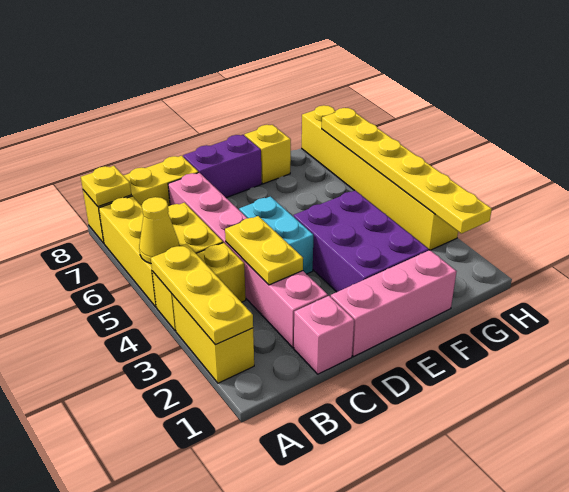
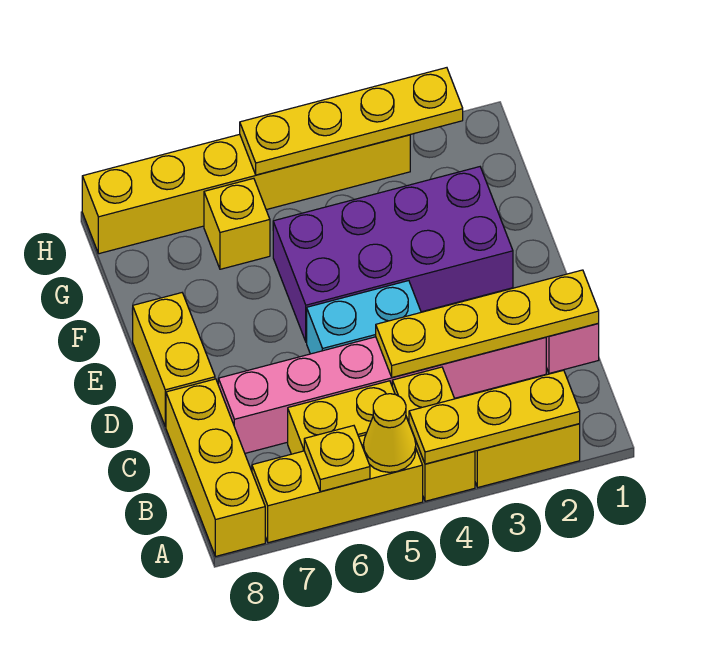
yellow plate A8 level 2 -> yellow plate A6 level 2
yellow plate C3:C4 level 2 -> yellow plate C1:C4 level 2
pink brick D1:F1 level 1 -> none
purple brick D8:E8 level 1 -> yellow brick D8:E8 level 1
purple brick E2:F4 level 1 -> purple brick E2:F5 level 1
yellow brick F8 level 1 -> yellow brick G6 level 1
yellow plate H2:H7 level 2 -> yellow plate H2:H5 level 2

